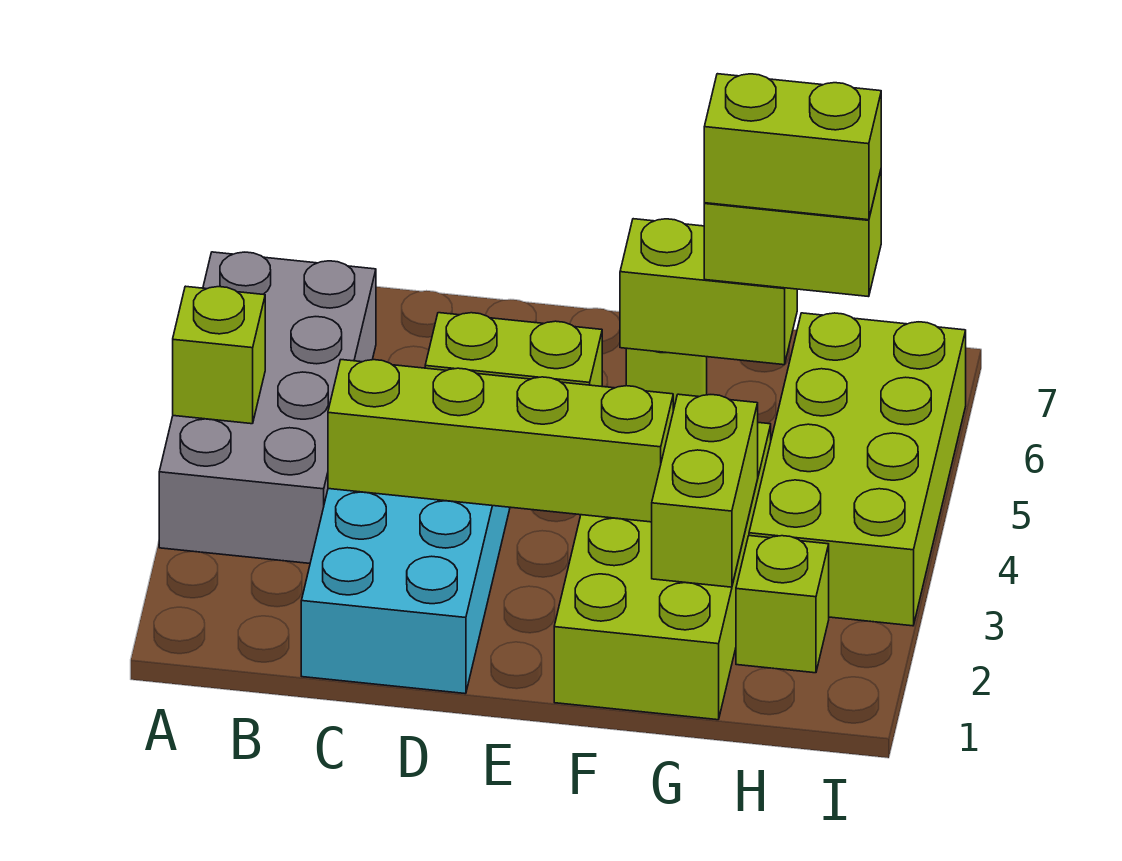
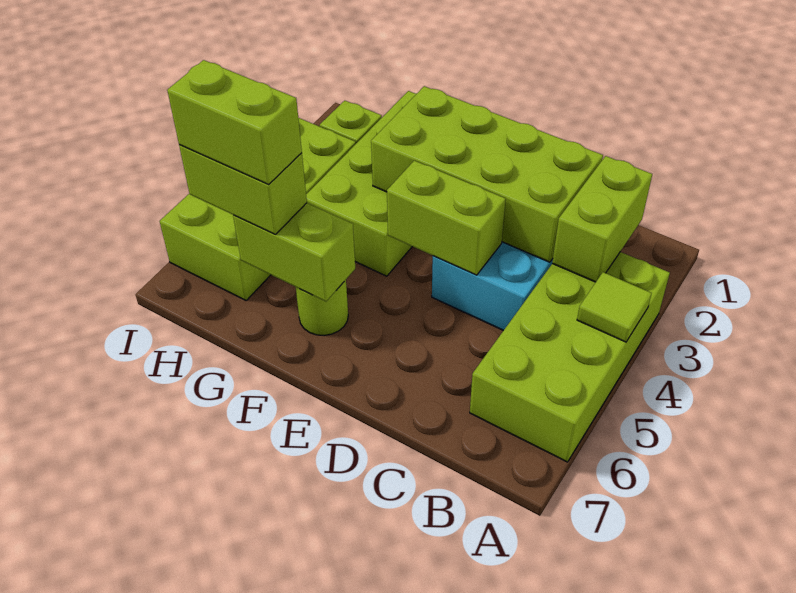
grey brick A3:B6 level 1 -> lime brick A3:B6 level 1
lime brick A4 level 2 -> lime tile A4 level 2
lime brick C3:F3 level 2 -> lime brick C2:F3 level 2
lime brick G2:G3 level 2 -> lime brick B2:B3 level 2

